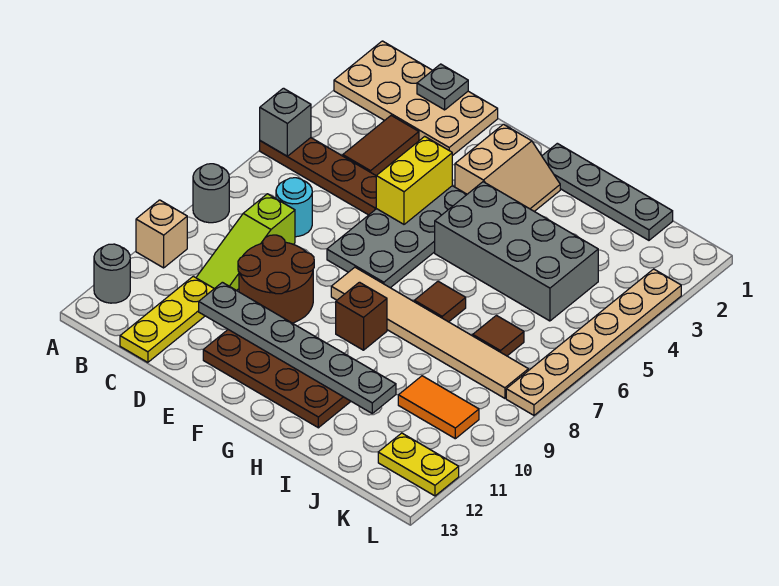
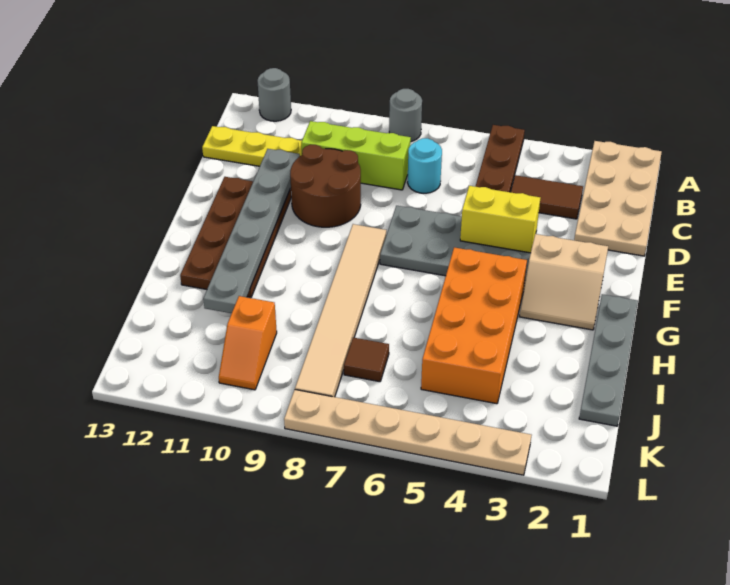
grey brick A5 level 2 -> none
tan brick A10 level 1 -> none
grey plate C1 level 2 -> none
lime slope C8:C10 level 1 top 8 -> lime brick C8:C10 level 1
grey brick G4:J5 level 1 -> orange brick G4:J5 level 1
brown brick G9 level 1 -> none
brown tile H7 level 1 -> none
orange tile J10:K10 level 1 -> orange slope J10:K10 level 1 top J
yellow plate K12:L12 level 1 -> none

